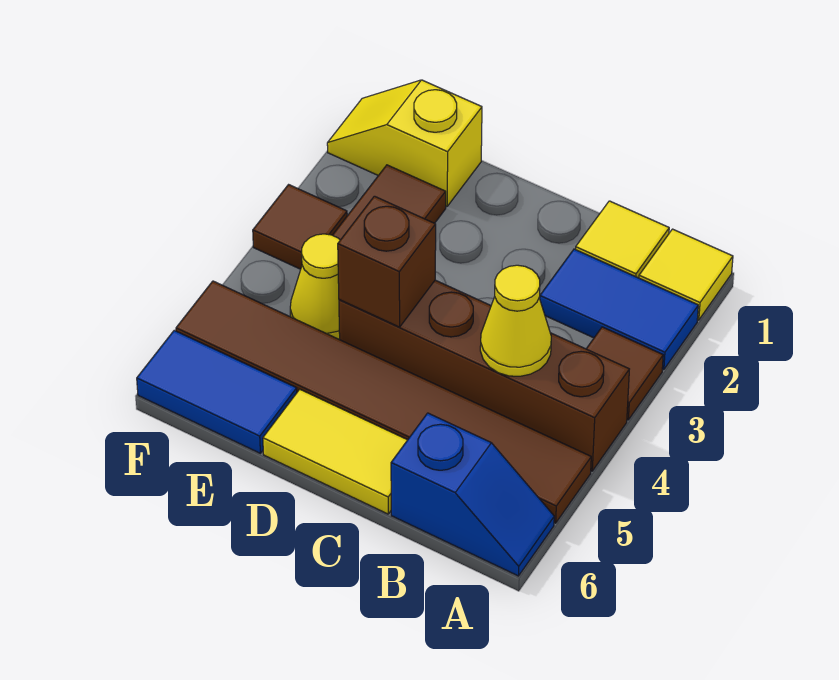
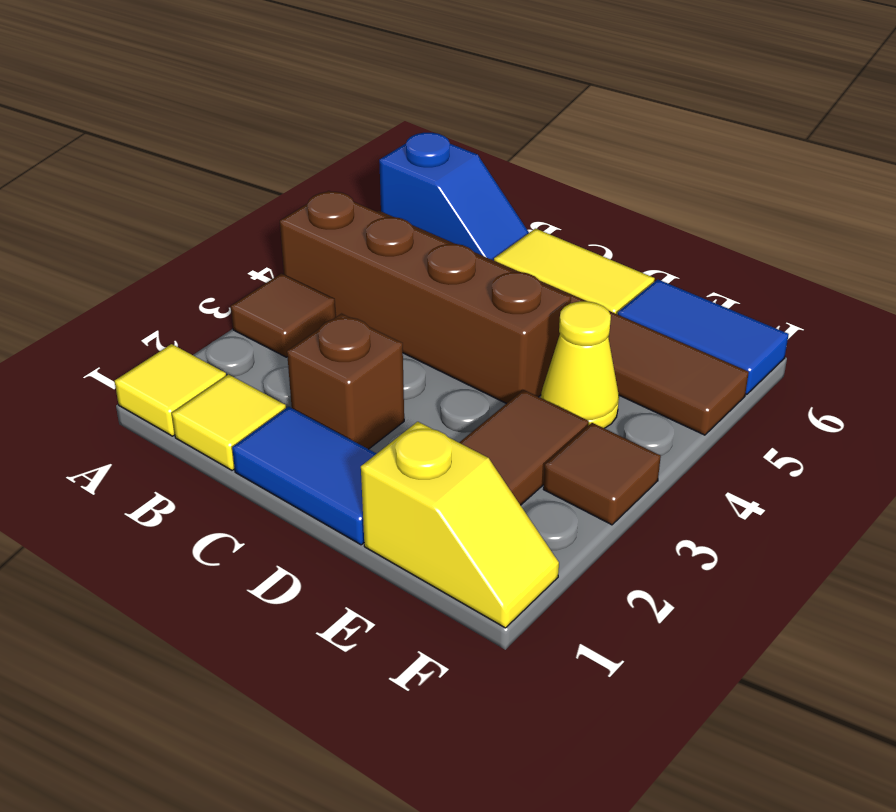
blue tile A2:B2 level 1 -> blue tile C1:D1 level 1
blue slope A6:B6 level 1 top B -> blue slope A6:B6 level 1 top A
yellow cone B4 level 2 -> none
brown brick D4 level 2 -> brown brick C2 level 1

